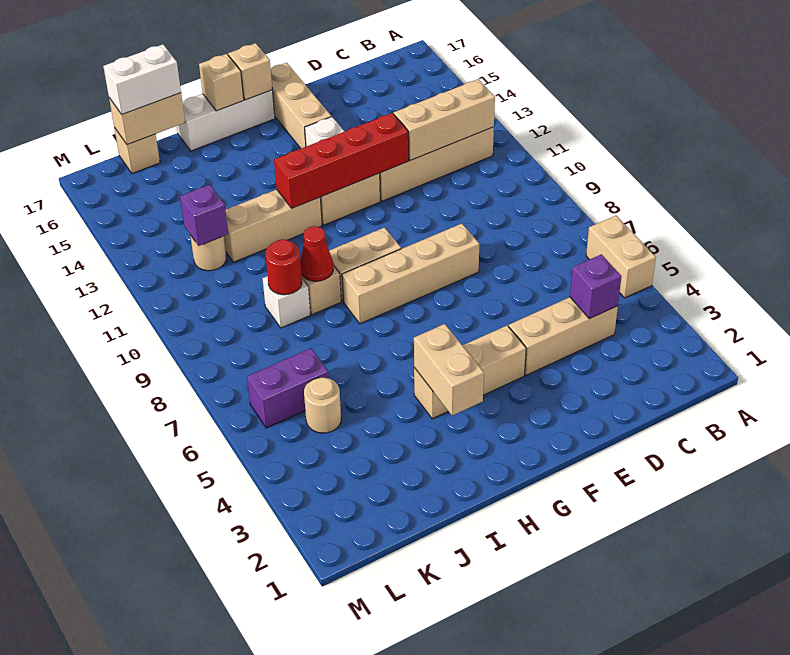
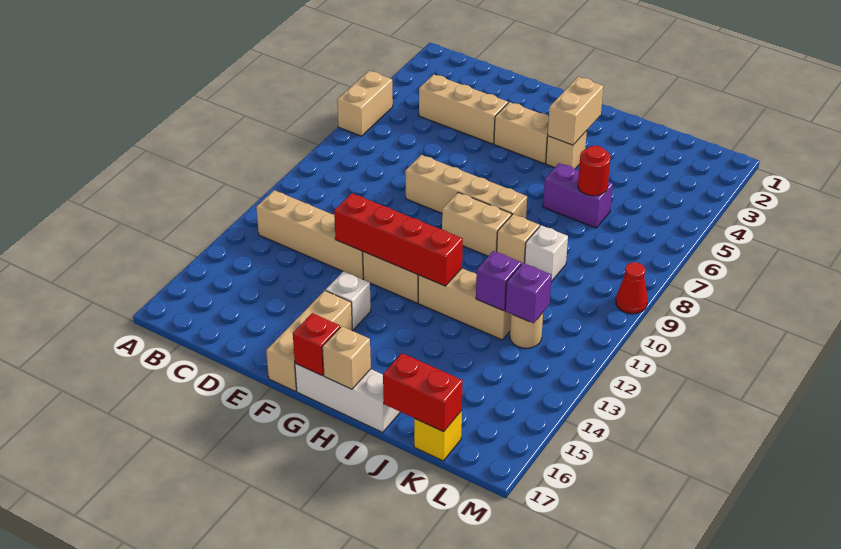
tan brick B12:D12 level 2 -> none
purple brick C4 level 2 -> purple brick J12 level 2
tan brick G17 level 2 -> red brick G17 level 2
red cone I9 level 2 -> red cone M9 level 1
red round brick J9 level 2 -> red round brick J6 level 2
tan brick J17:K17 level 2 -> red brick J17:K17 level 2
white brick J17:K17 level 3 -> none
tan round brick K5 level 1 -> none
purple brick K6:L6 level 1 -> purple brick I6:J6 level 1
tan brick K17 level 1 -> yellow brick K17 level 1

